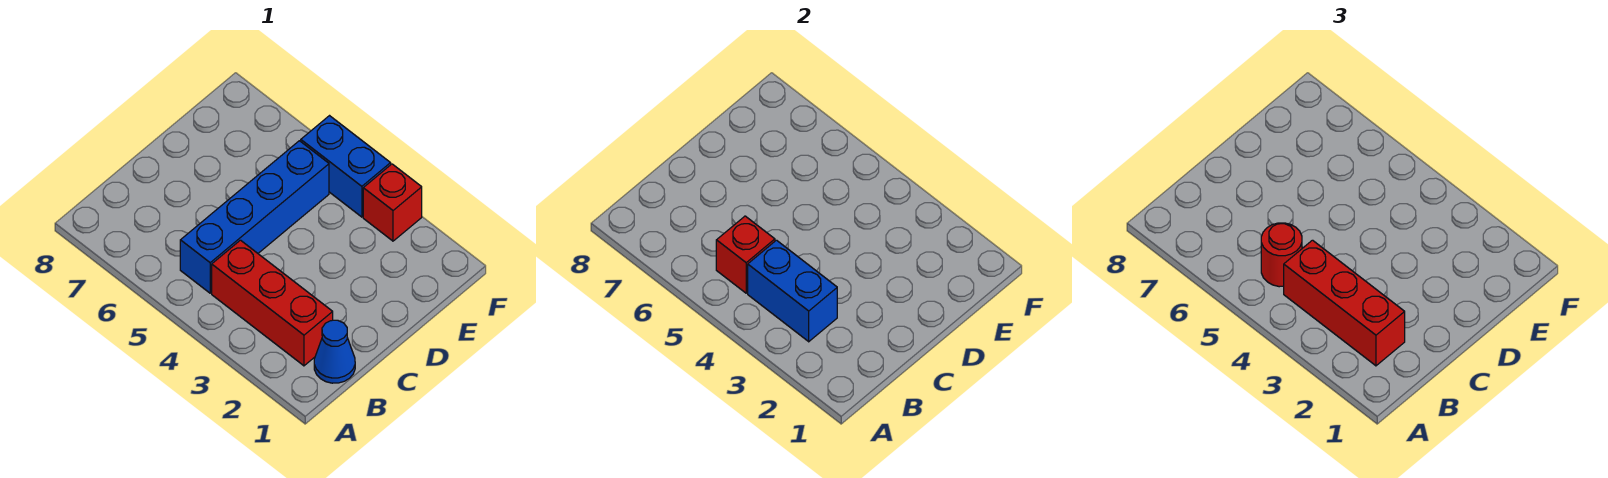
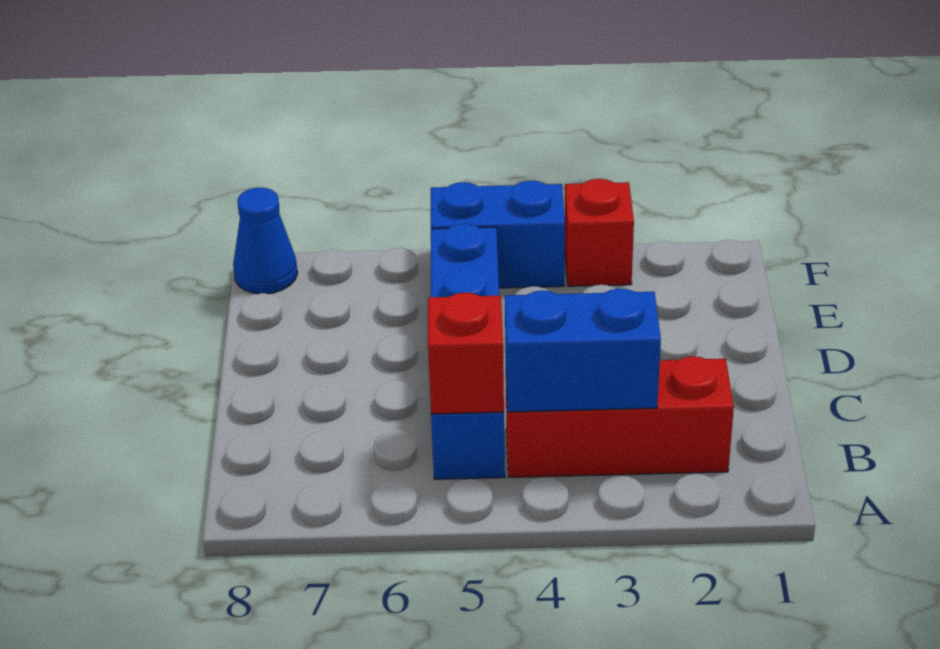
blue cone B1 level 1 -> blue cone F8 level 1
red brick B2:B4 level 3 -> none
red round brick B5 level 3 -> none

